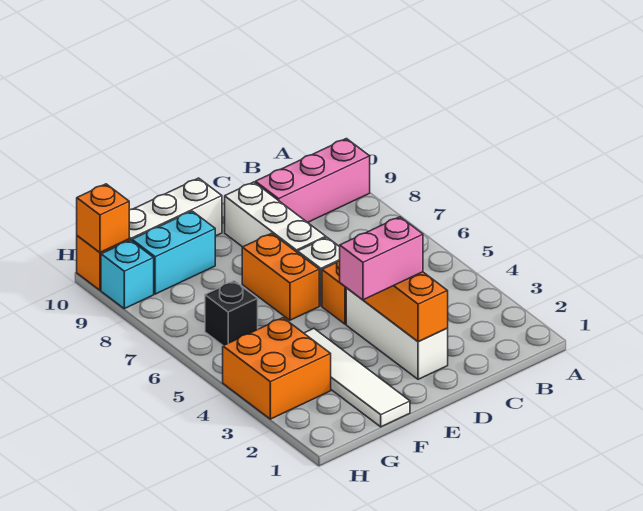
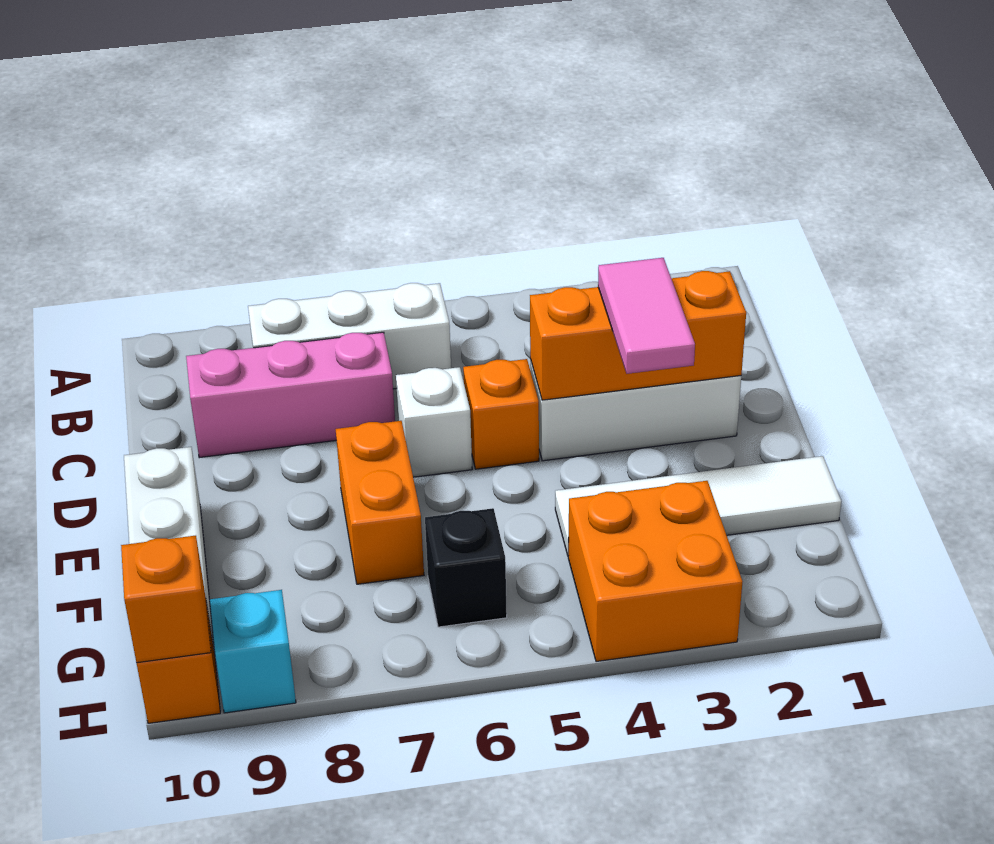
pink brick A9:C9 level 1 -> pink brick C7:C9 level 1
pink brick D3:E3 level 3 -> pink tile D3:E3 level 3
white brick D7:D9 level 1 -> white brick B6:B8 level 1
orange brick E6:E7 level 1 -> orange brick E7:F7 level 1
cyan brick F9:G9 level 1 -> none

